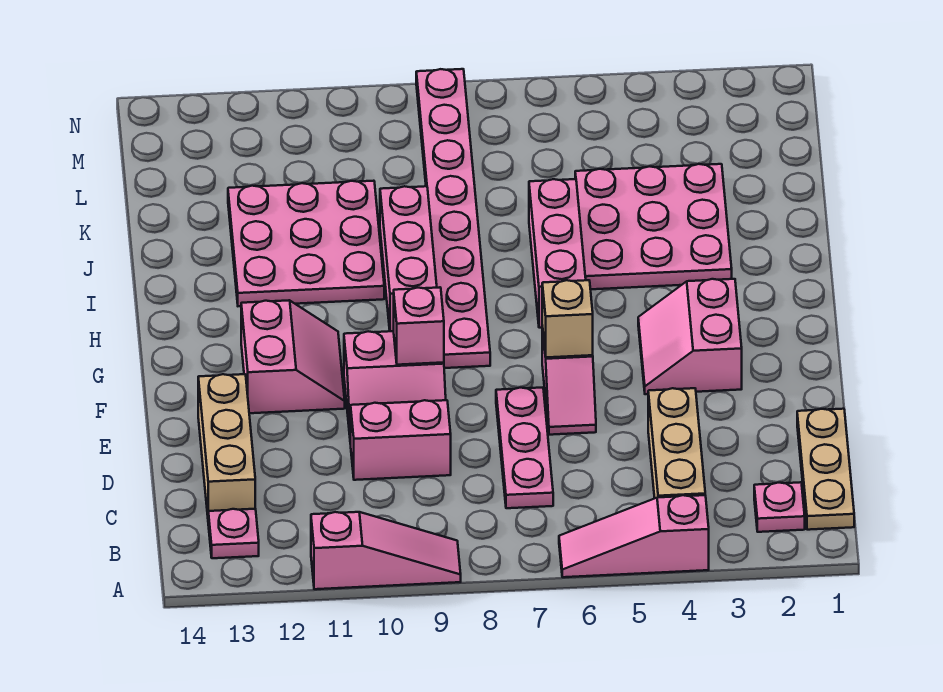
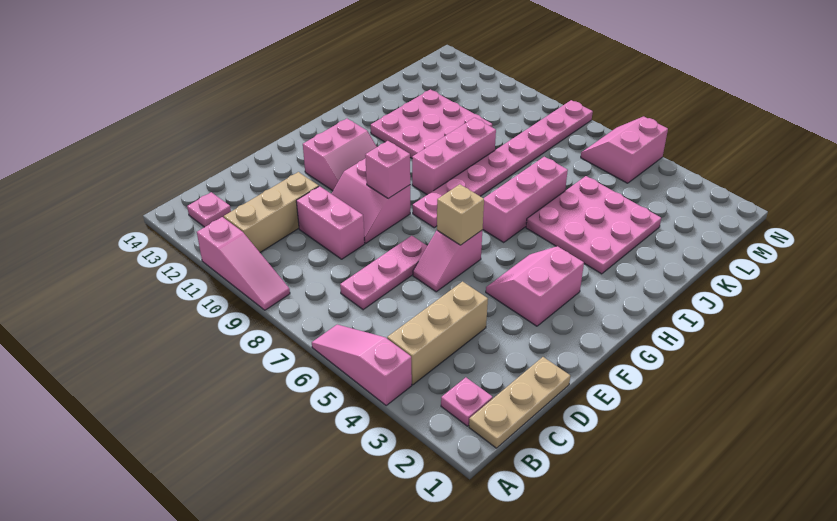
tan brick C13:E13 level 1 -> tan brick B11:D11 level 1
none -> pink slope M5:N6 level 1 top 5

